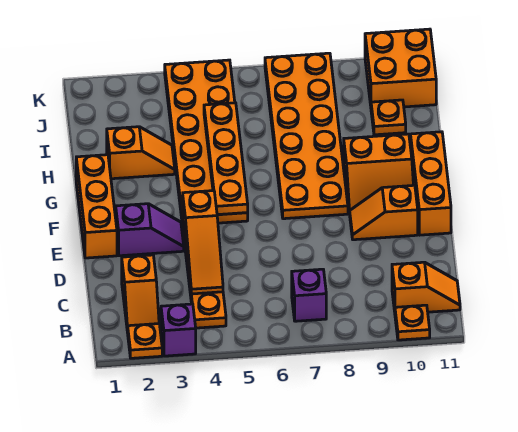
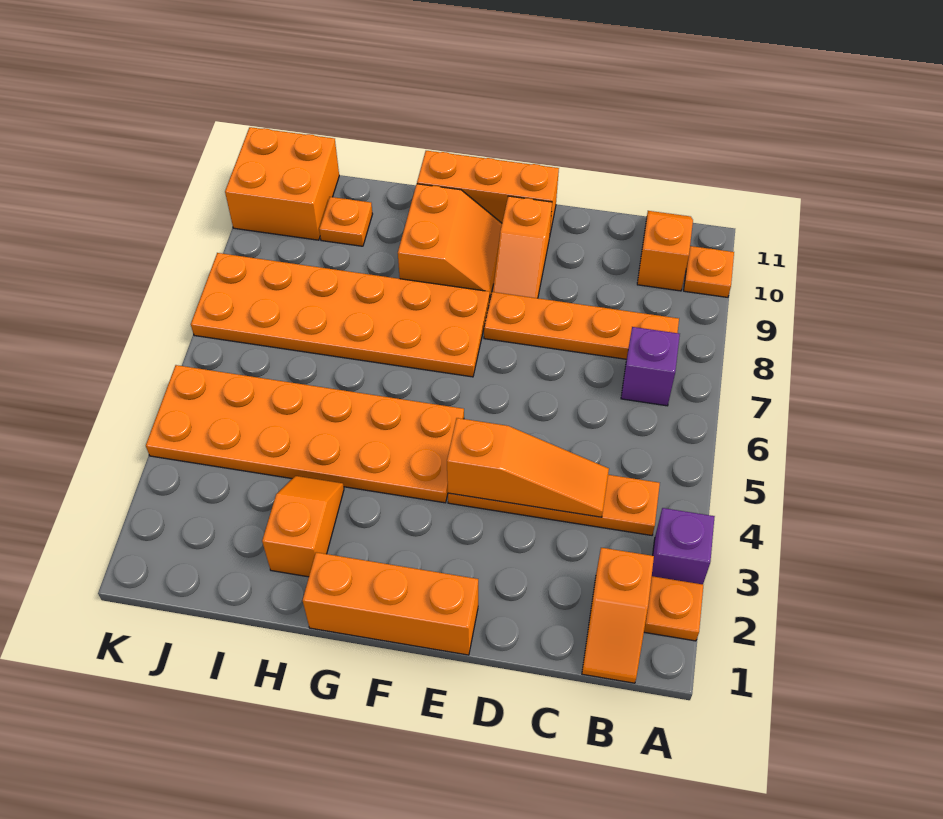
orange slope B2:C2 level 1 top C -> orange slope B1:B2 level 1 top 2
purple slope E2:E3 level 1 top 2 -> none
orange plate F5:I5 level 2 -> orange plate B8:E8 level 1

